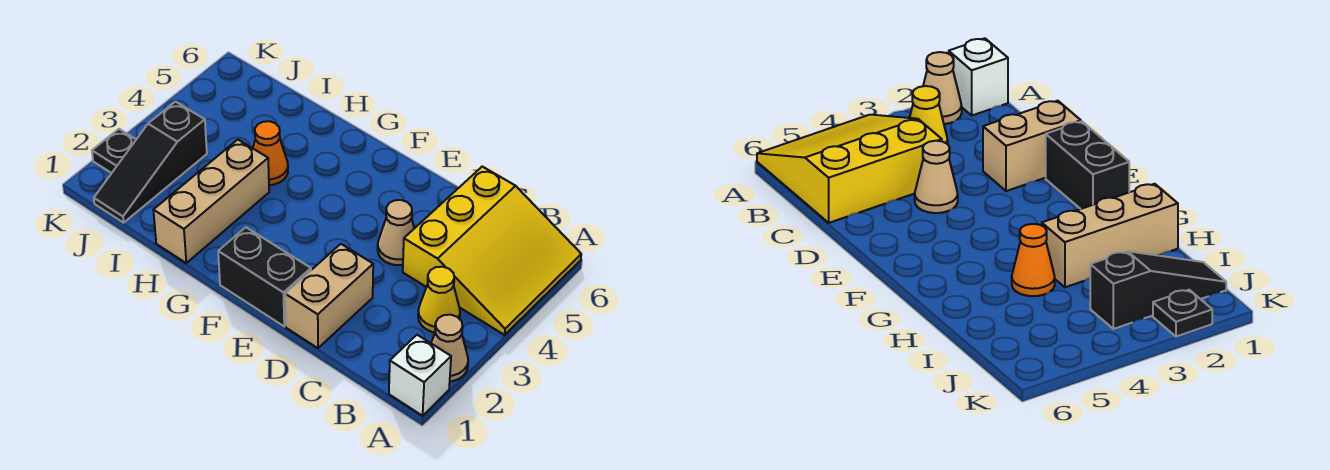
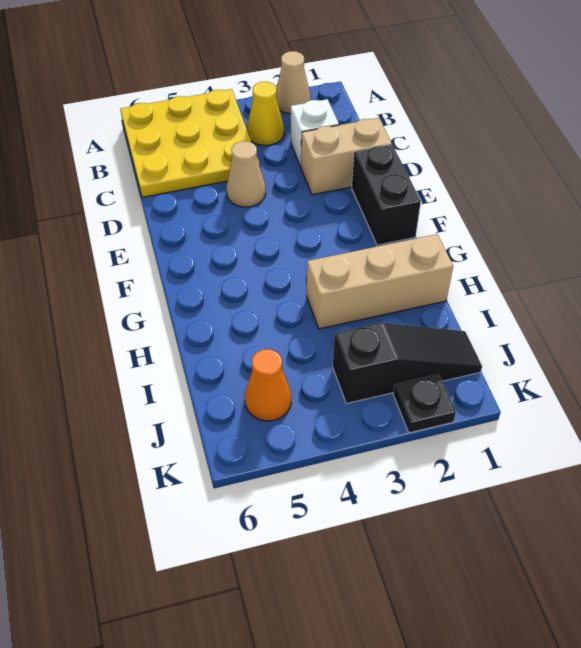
white brick A1 level 1 -> white brick C2 level 1
yellow slope A4:C6 level 1 top C -> yellow plate A4:C6 level 1
orange cone H4 level 1 -> orange cone J5 level 1

